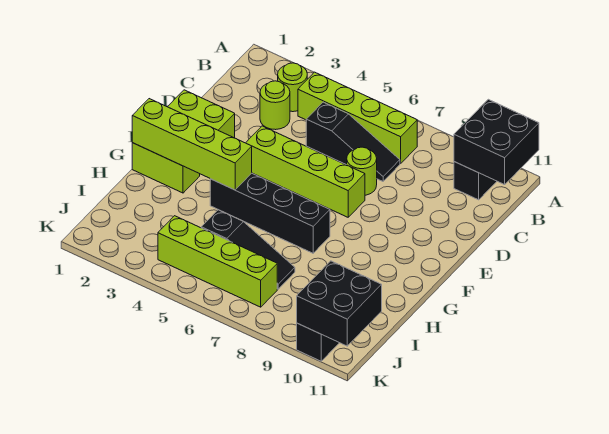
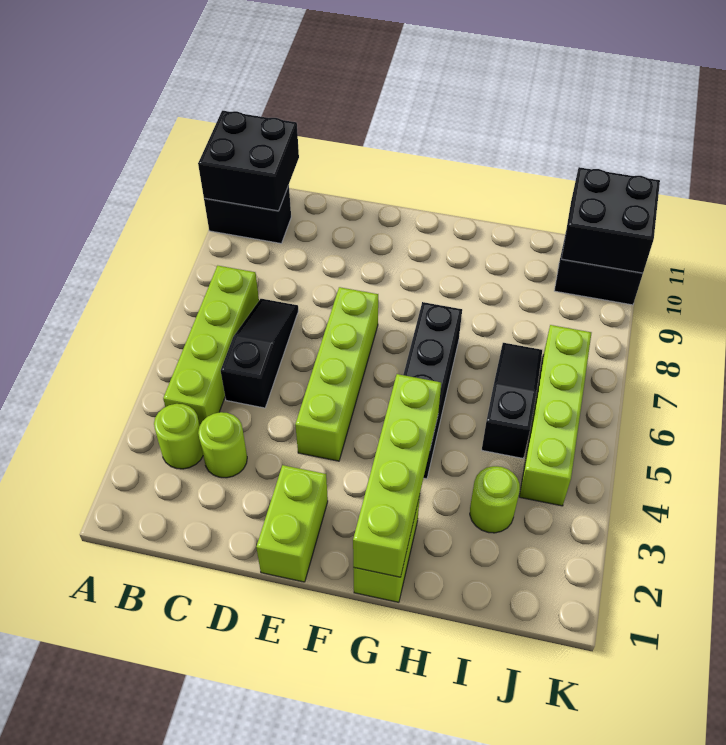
lime round brick D7 level 1 -> lime round brick I3 level 1

